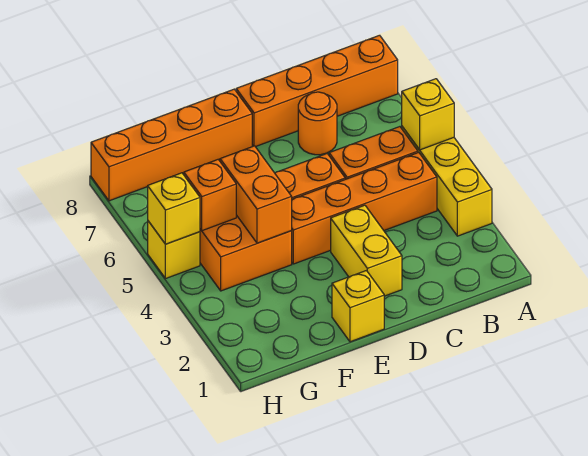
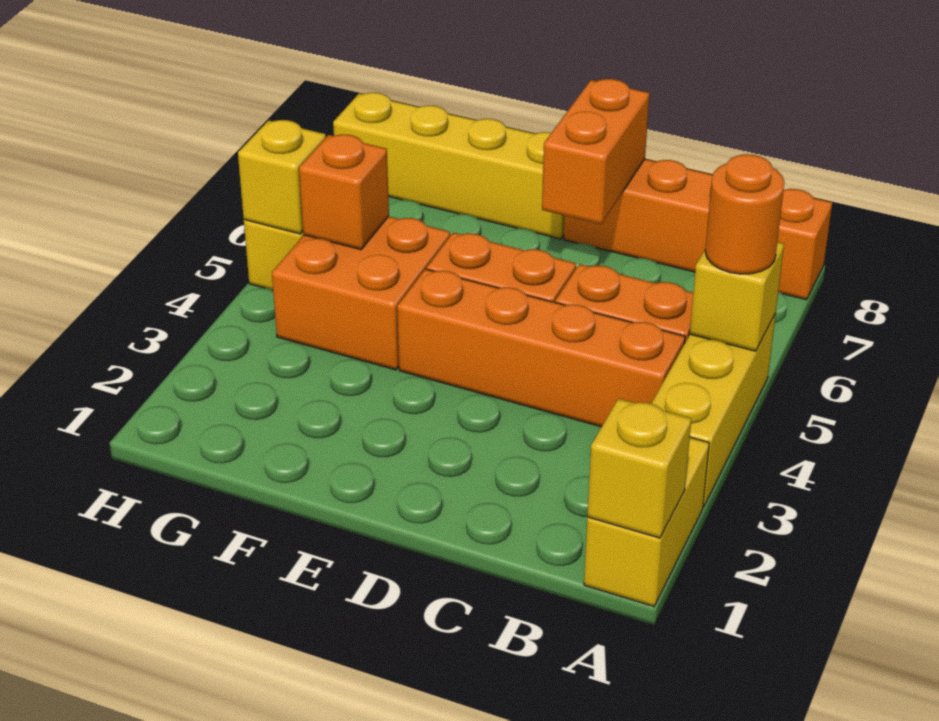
orange round brick C7 level 1 -> orange round brick A5 level 3
yellow brick D2:D3 level 1 -> yellow brick A1:A2 level 1
yellow brick E1 level 1 -> yellow brick A1 level 2
orange brick E8:H8 level 1 -> yellow brick E8:H8 level 1
orange brick F4:F5 level 2 -> orange brick D7:D8 level 2

